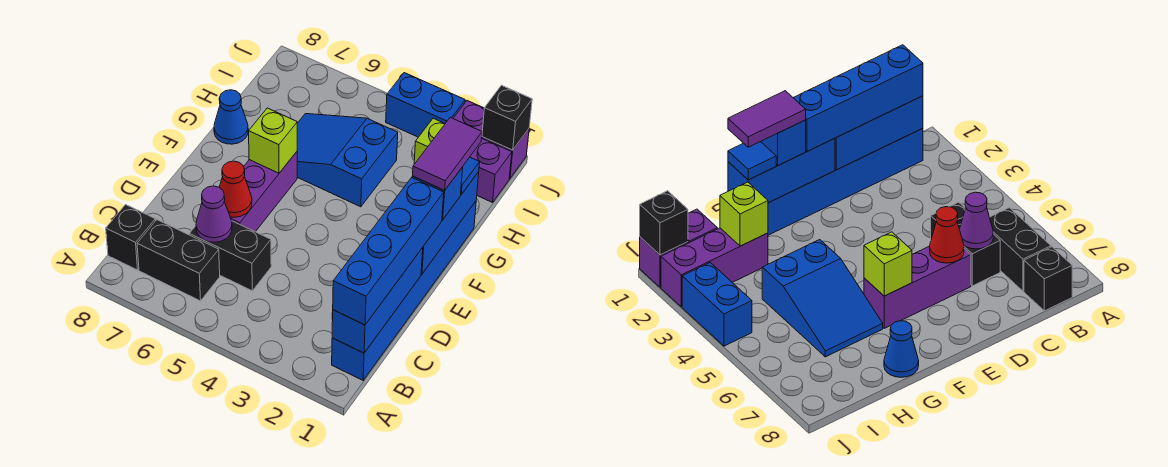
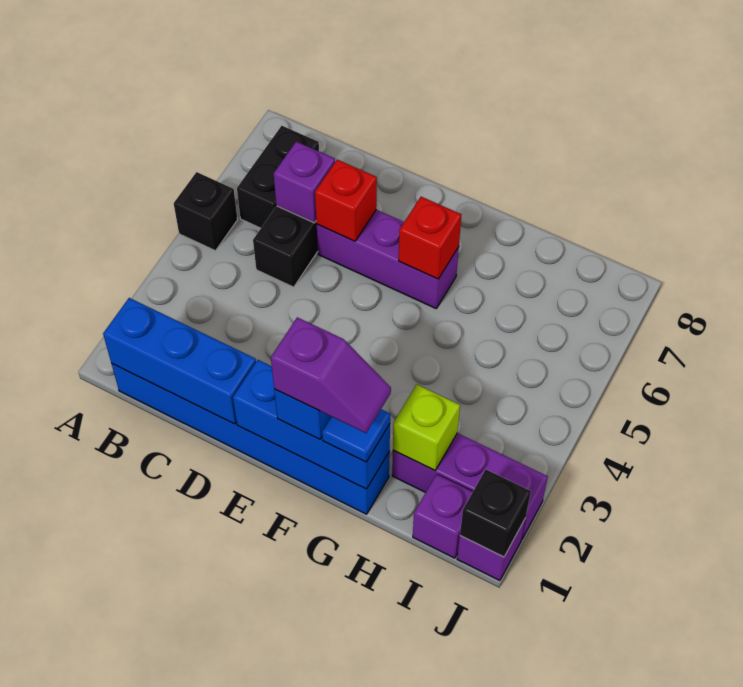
blue brick B1:E1 level 3 -> none
black brick B8 level 1 -> black brick A5 level 1
purple cone C6 level 2 -> purple brick C6 level 2
red cone D6 level 2 -> red brick D6 level 2
purple tile F1:G1 level 4 -> purple slope F1:G1 level 4 top F
lime brick F6 level 2 -> red brick F6 level 2
blue slope G4:H6 level 1 top 4 -> none
blue cone G8 level 1 -> none
blue brick J3:J4 level 1 -> none

